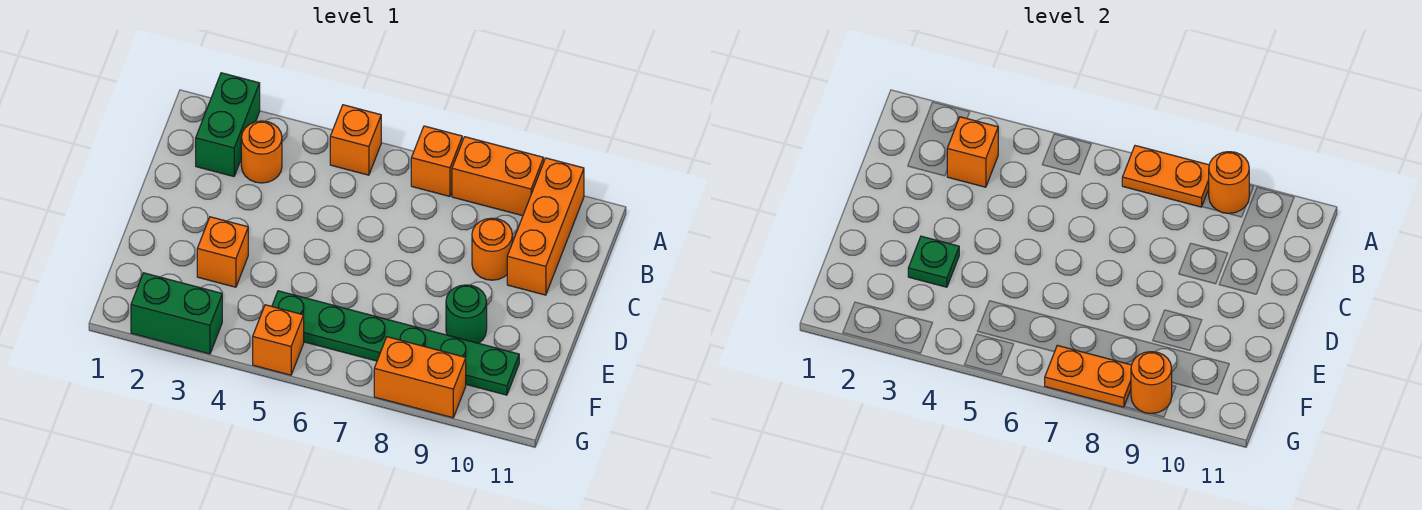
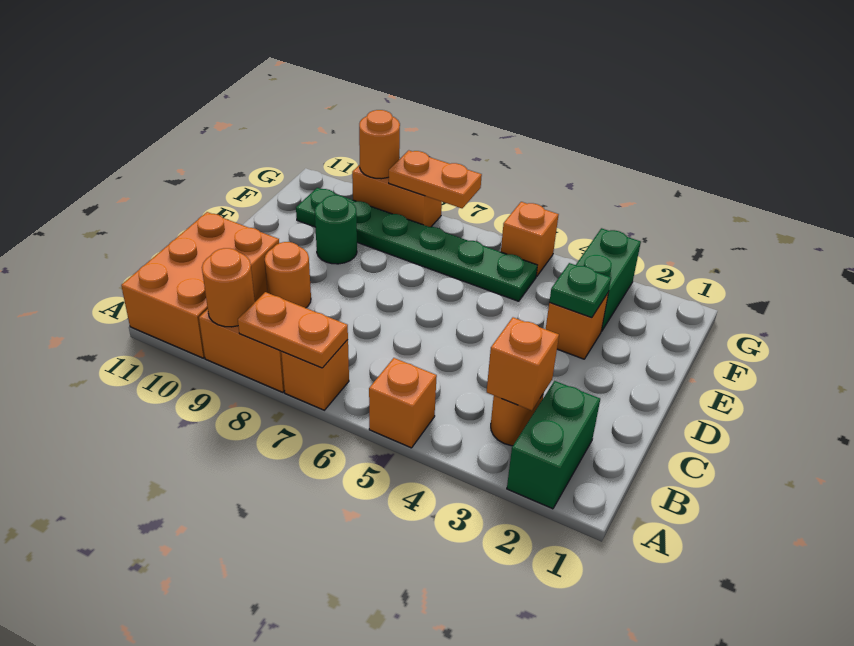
orange brick A10:C10 level 1 -> orange brick A10:C11 level 1
green brick G2:G3 level 1 -> green brick F3:G3 level 1

